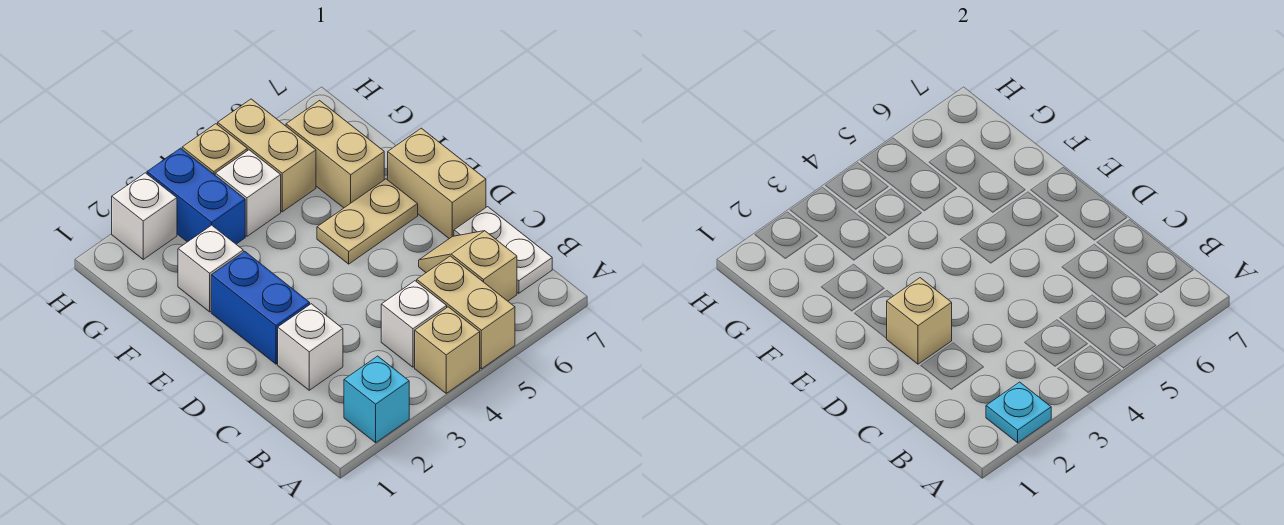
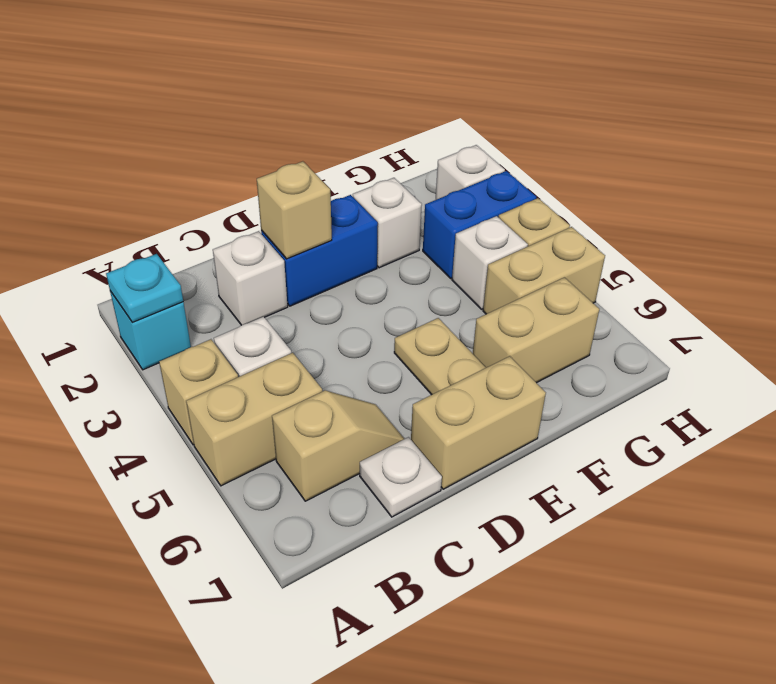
white plate B7:C7 level 1 -> white plate C7 level 1

